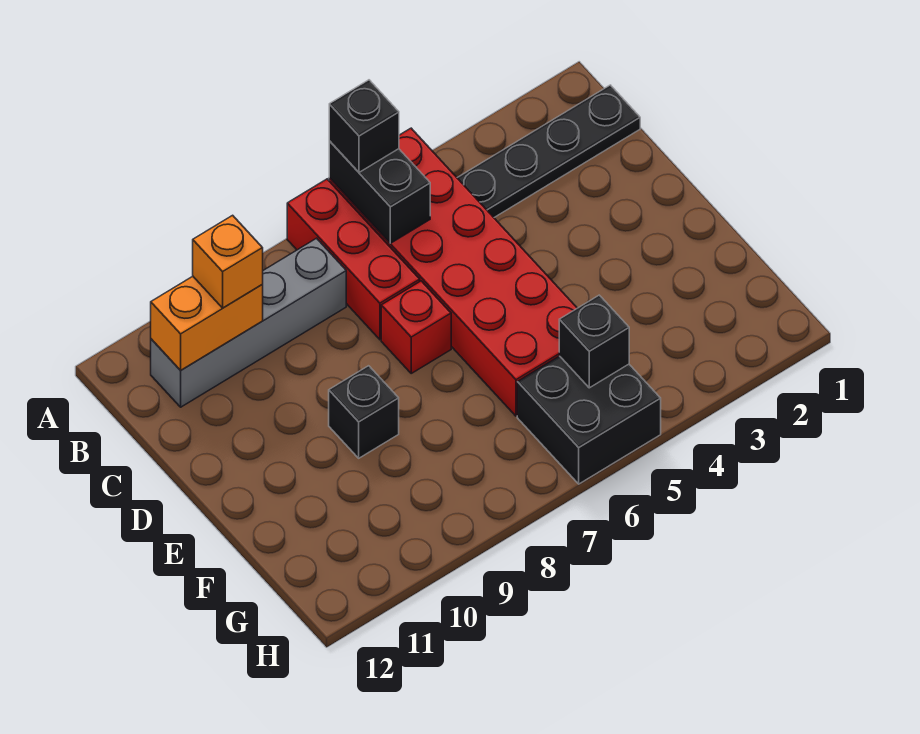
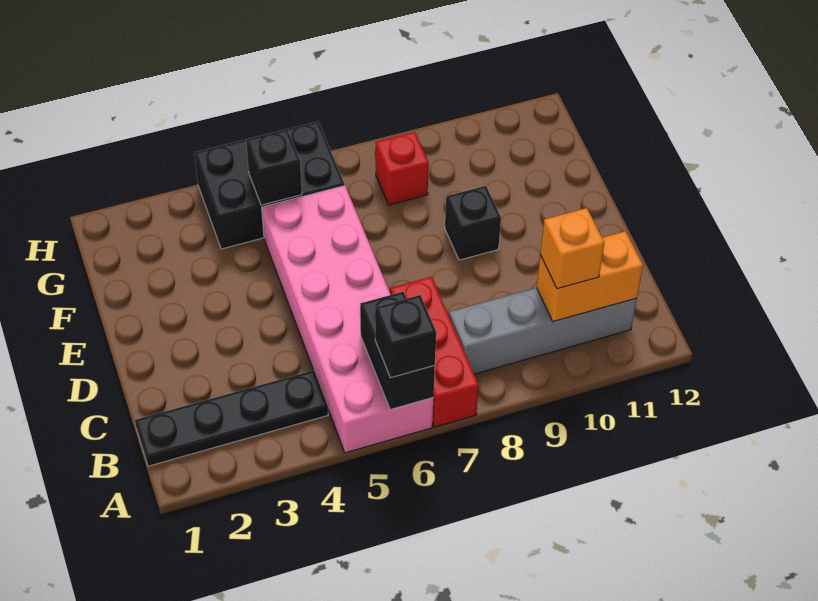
red brick A5:F6 level 1 -> pink brick A5:F6 level 1
red brick D7 level 1 -> red brick G8 level 1
black brick G5:H6 level 1 -> black brick G4:H6 level 1

